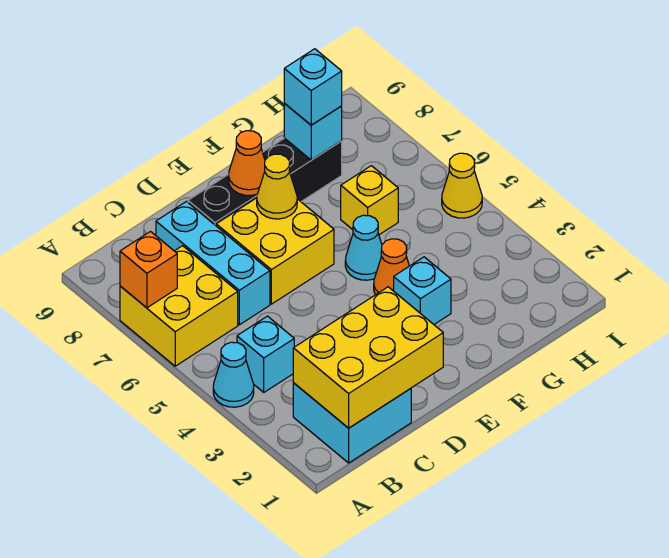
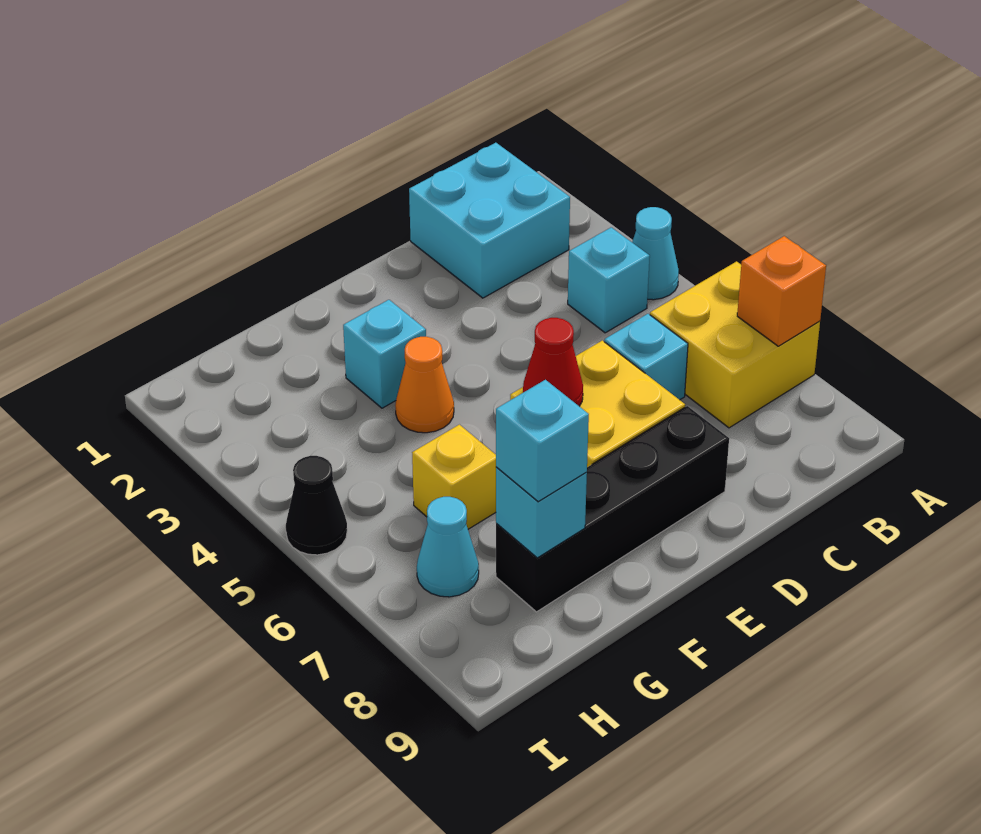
yellow brick B1:D2 level 2 -> none
cyan brick C6:C8 level 1 -> cyan brick C6 level 1
none -> red cone E6 level 2
yellow cone E7 level 2 -> none
orange cone E8 level 2 -> none
cyan cone F5 level 1 -> cyan cone H7 level 1
yellow cone I5 level 1 -> black cone I5 level 1

